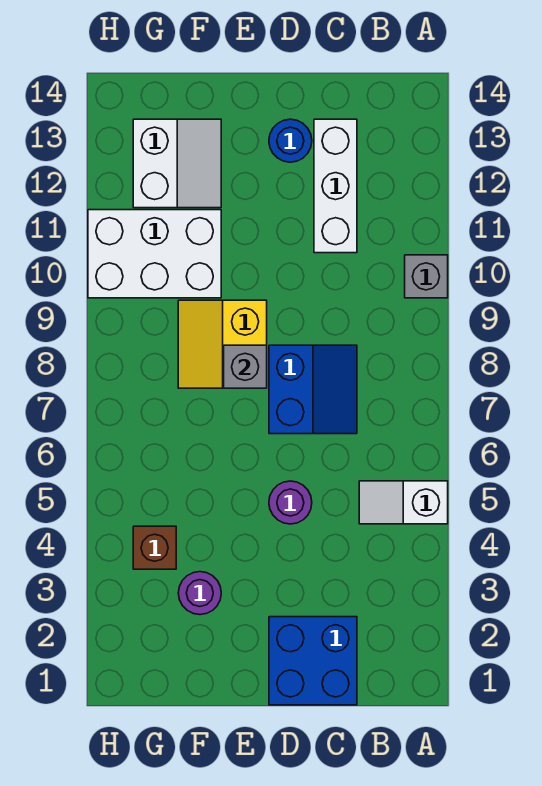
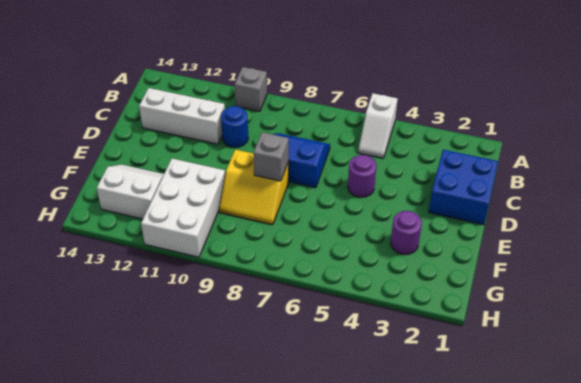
blue round brick D13 level 1 -> blue round brick C10 level 1
brown brick G4 level 1 -> none

